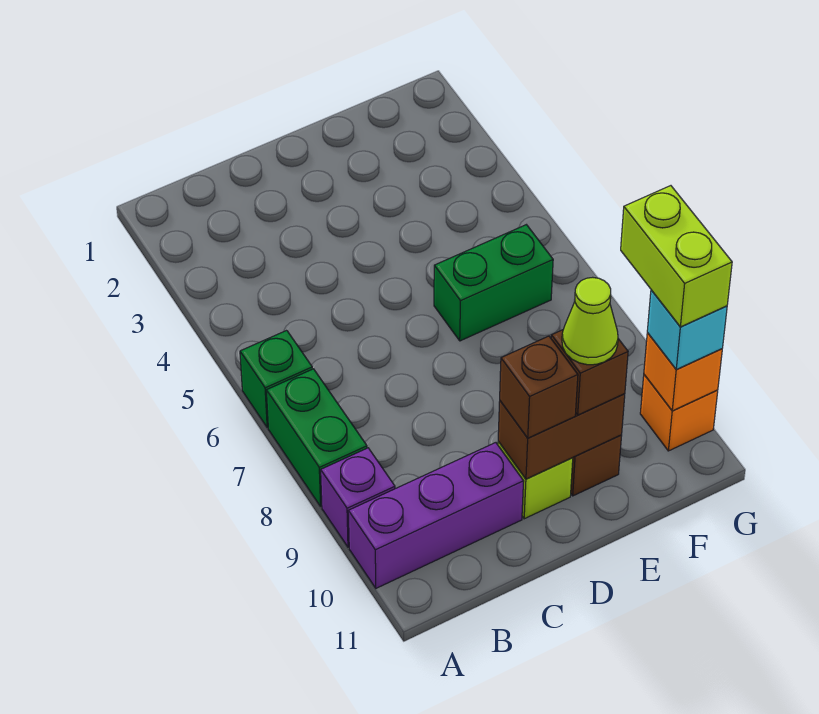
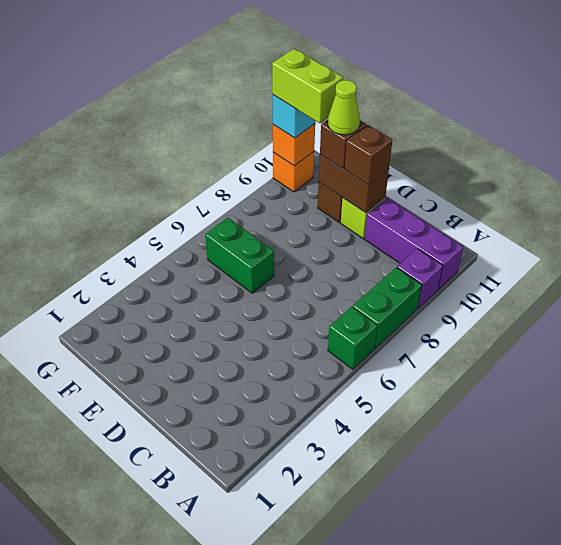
lime brick G9:G10 level 4 -> lime brick F10:G10 level 4

